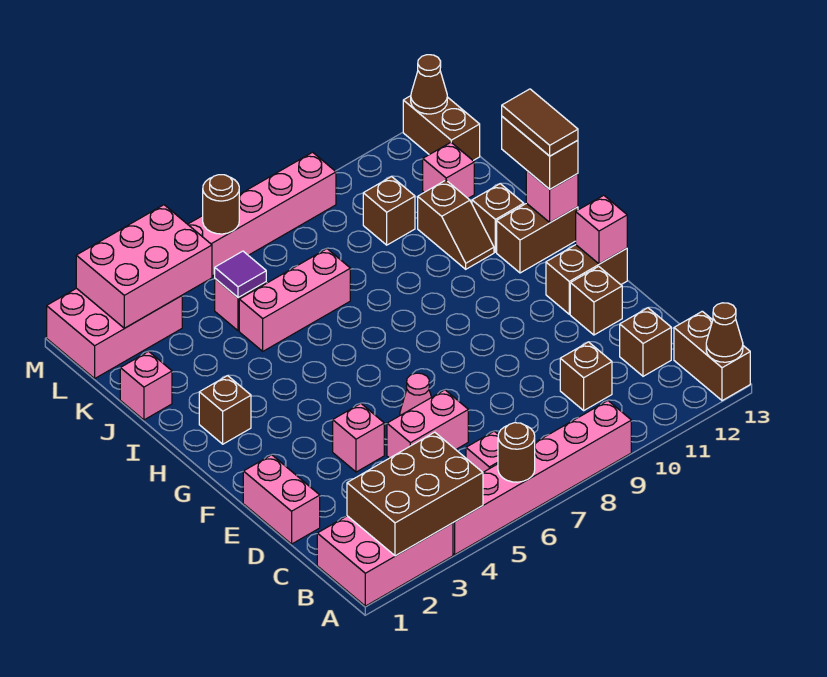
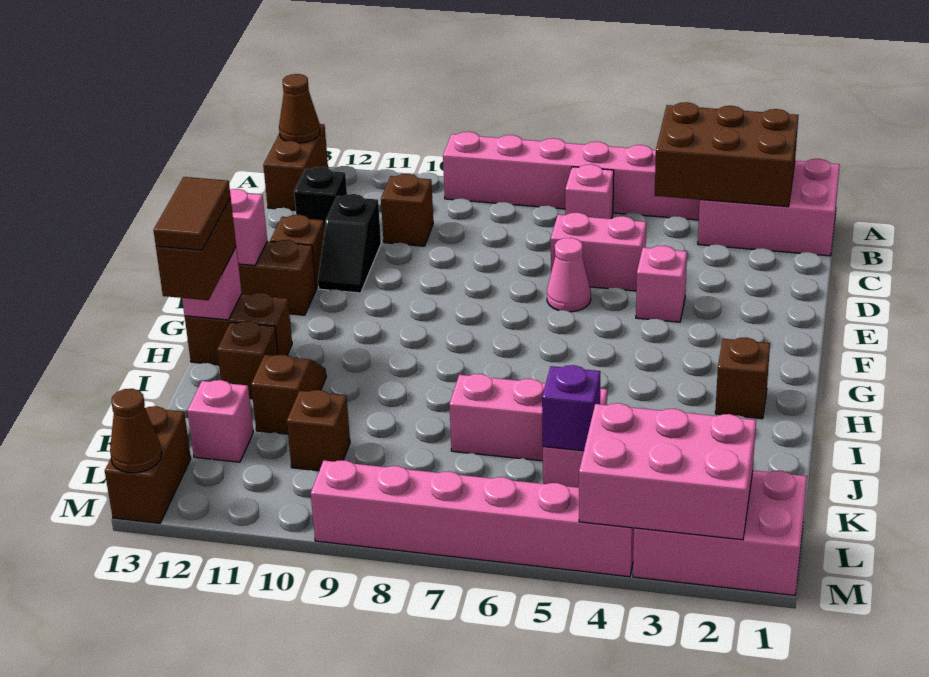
brown round brick A6 level 2 -> none
brown brick C12 level 1 -> black brick C12 level 1
pink brick D1:E1 level 1 -> none
none -> black slope D11:E11 level 1 top D
pink brick J1 level 1 -> none
purple tile K5 level 2 -> purple brick K5 level 2
brown round brick M6 level 2 -> none

